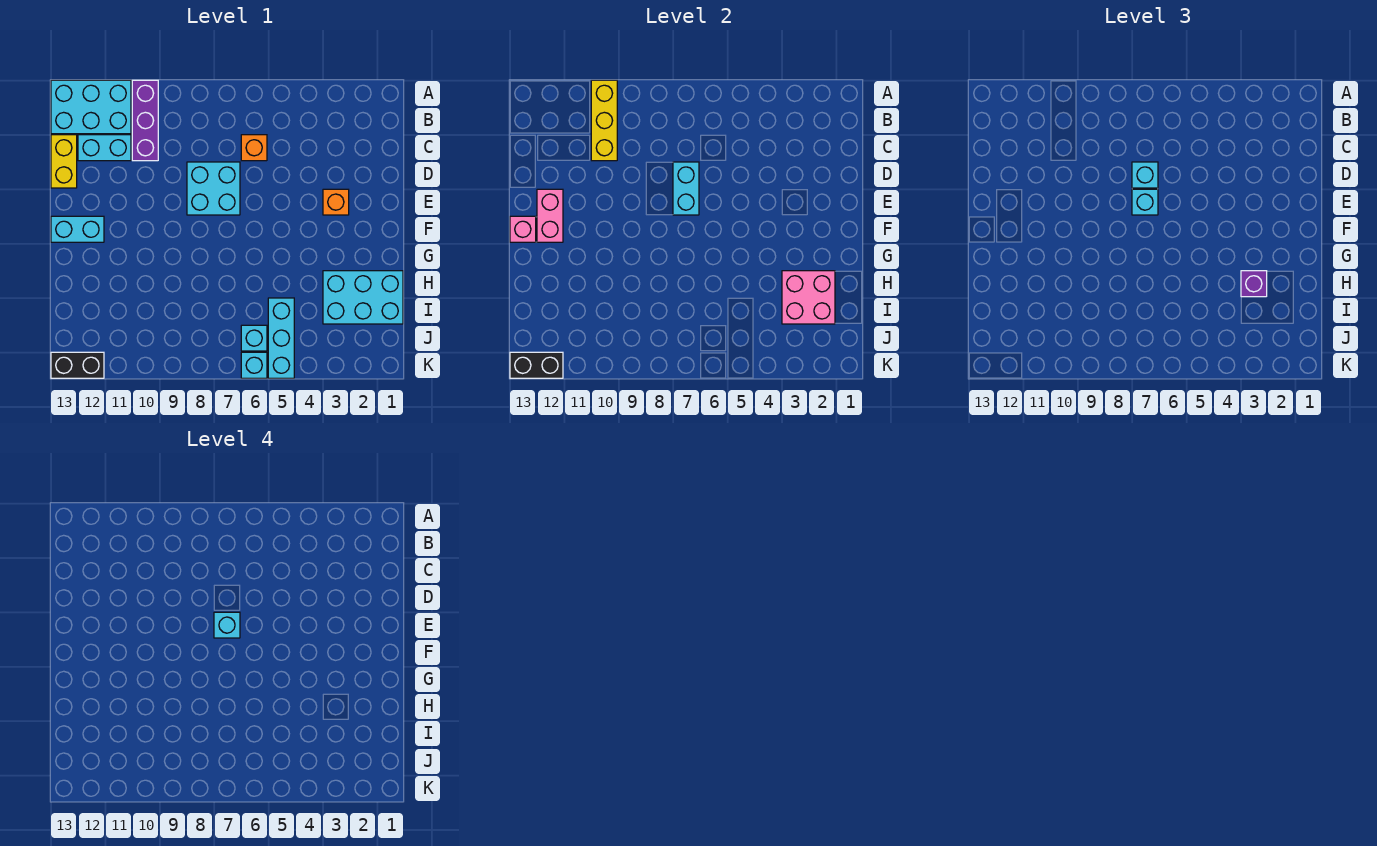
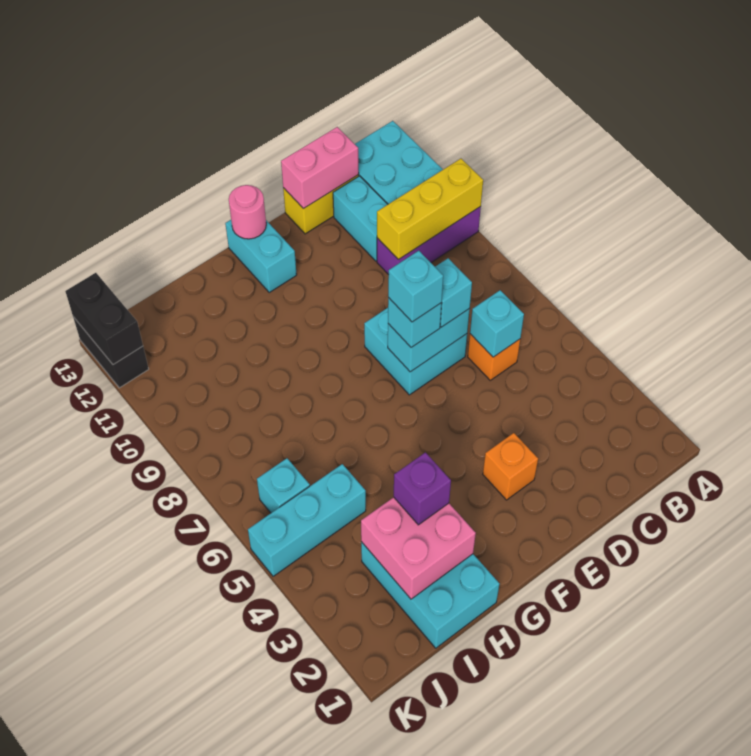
pink brick E12:F12 level 2 -> pink brick C13:D13 level 2
pink brick F13 level 2 -> pink round brick F13 level 2
cyan brick K6 level 1 -> cyan brick C6 level 2

